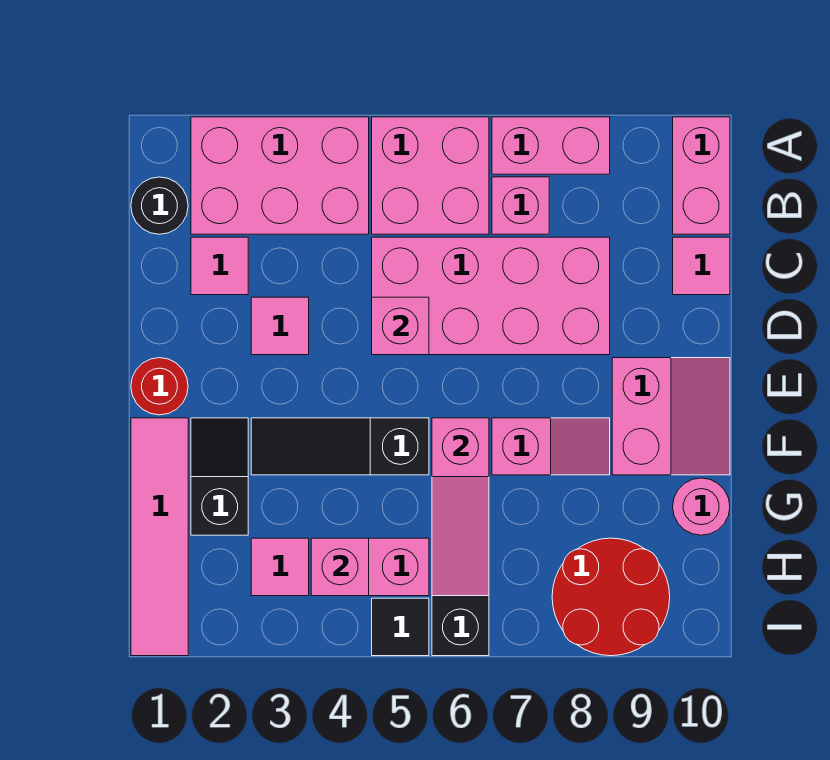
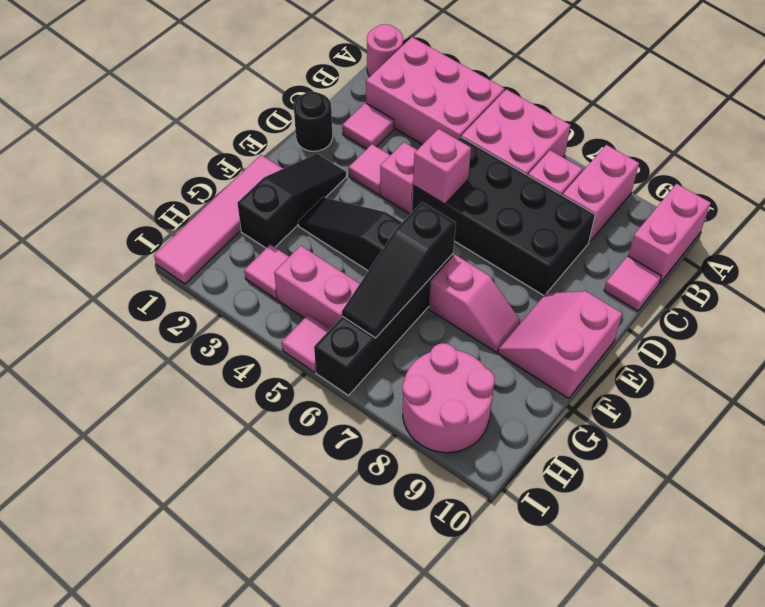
pink brick A7:A8 level 1 -> pink brick A8:B8 level 1
black round brick B1 level 1 -> black round brick D1 level 1
pink brick C5:D8 level 1 -> black brick C5:D8 level 1
red round brick E1 level 1 -> none
pink slope E9:F10 level 1 top 9 -> pink slope E9:F10 level 1 top 10
black slope F2:G2 level 1 top G -> black slope E2:G2 level 1 top G
pink slope F6:H6 level 2 top F -> black slope F6:H6 level 2 top F
pink round brick G10 level 1 -> pink round brick A1 level 1
pink brick H4 level 2 -> pink brick D4 level 1
red round brick H8:I9 level 1 -> pink round brick H8:I9 level 1
black tile I5 level 1 -> pink tile I5 level 1

